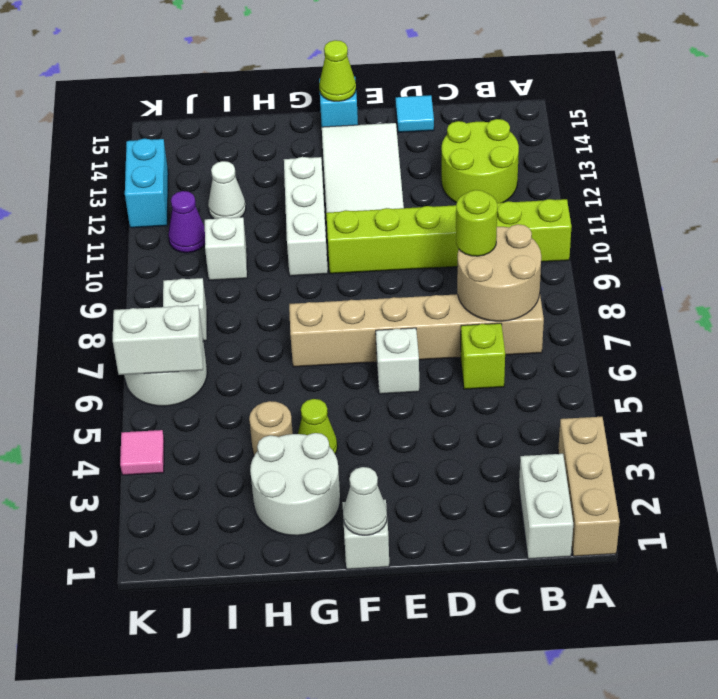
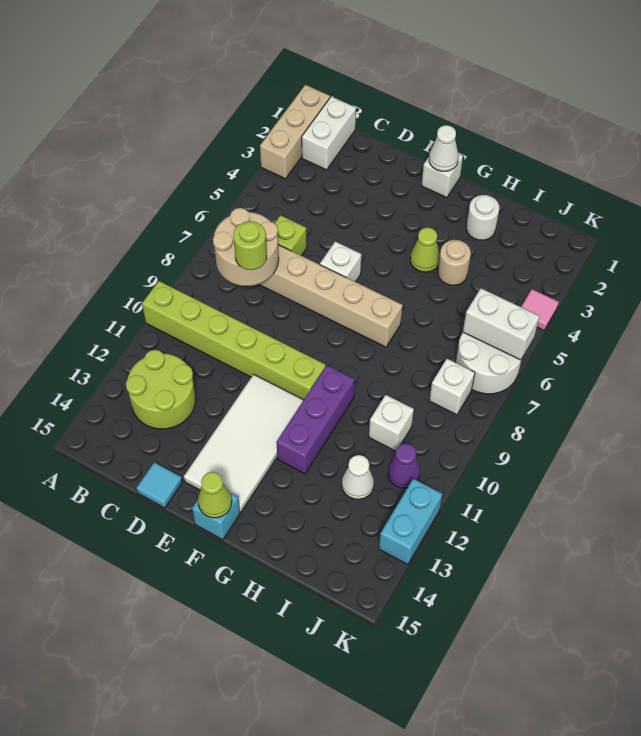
white round brick G2:H3 level 1 -> white round brick H2 level 1
white brick G10:G12 level 1 -> purple brick G10:G12 level 1

